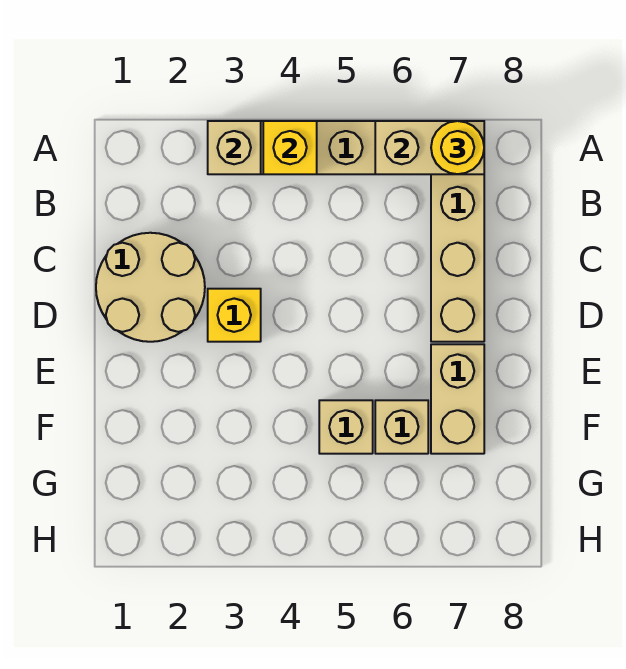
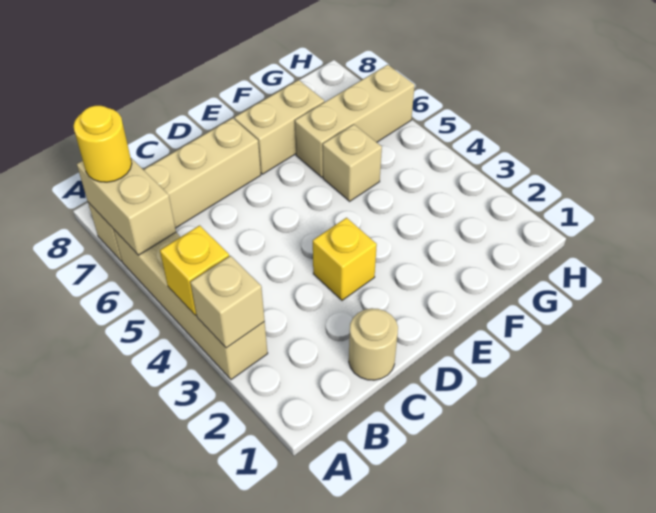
tan round brick C1:D2 level 1 -> tan round brick C1 level 1
tan brick F6 level 1 -> tan brick F6:H6 level 1

